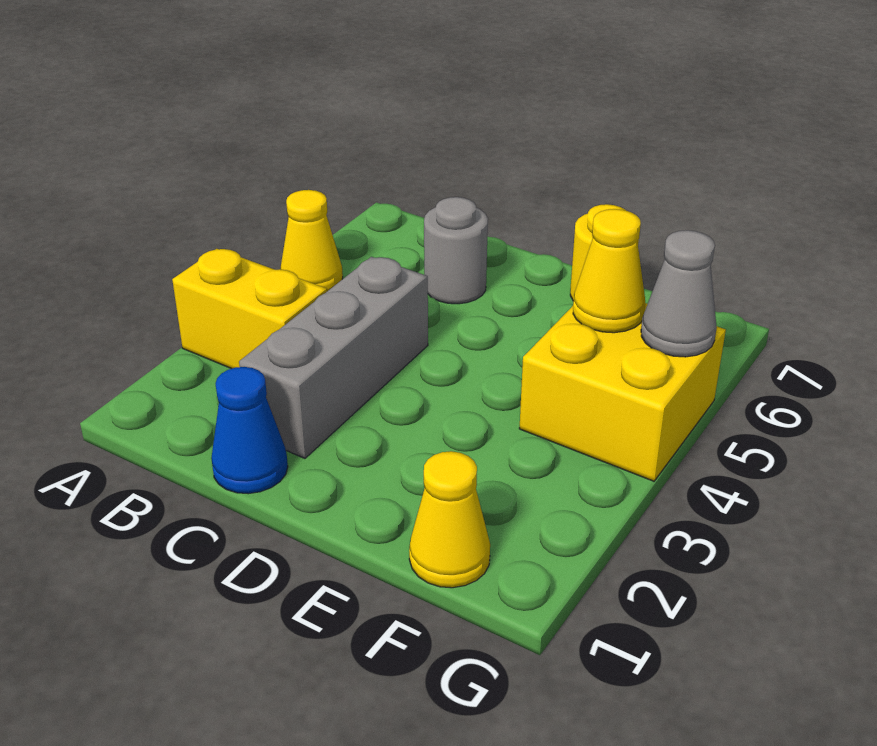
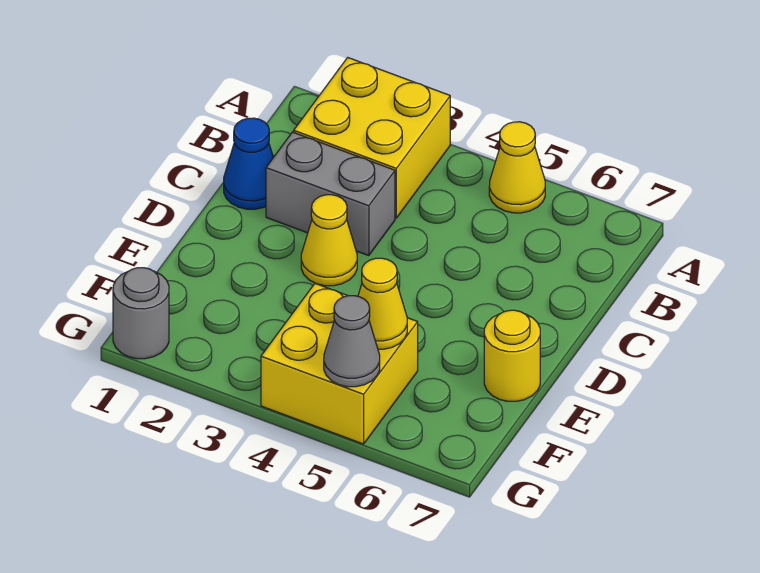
yellow brick A3:B3 level 1 -> yellow brick A2:B3 level 1
grey brick C2:C4 level 1 -> grey brick C2:C3 level 1
grey round brick C6 level 1 -> grey round brick G1 level 1
yellow cone F1 level 1 -> yellow cone D3 level 1

